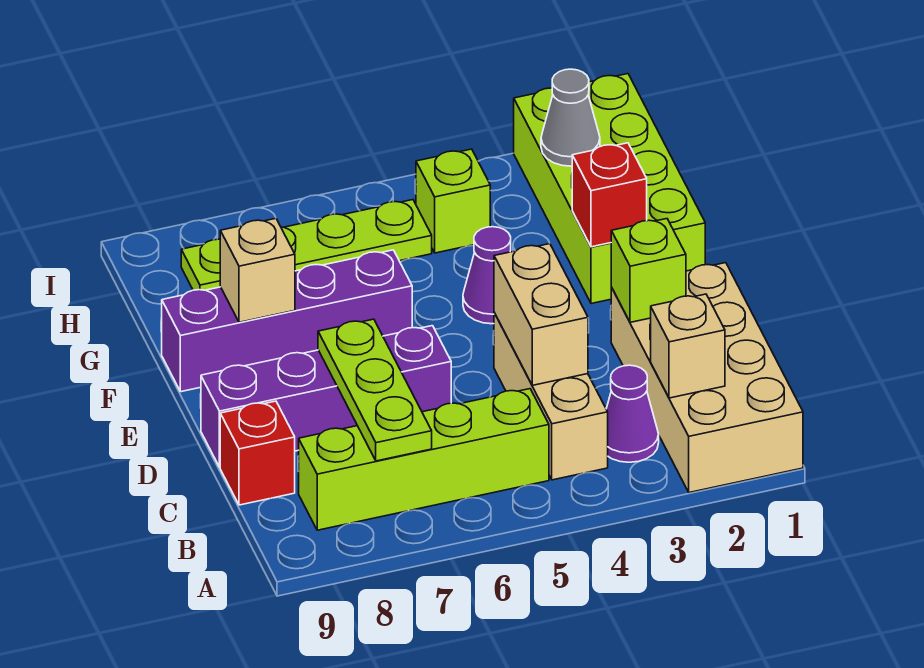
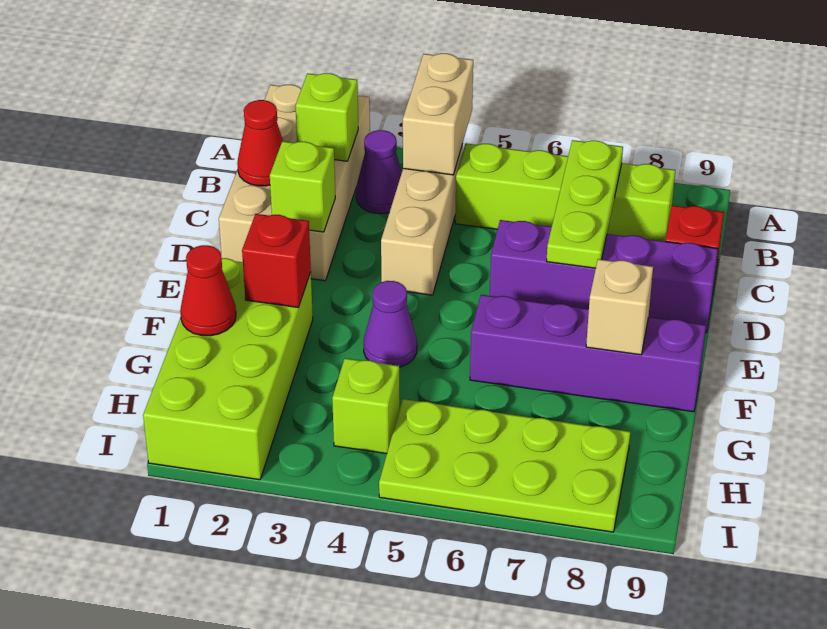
tan brick B2 level 2 -> lime brick B2 level 2
none -> red cone C1 level 2
tan brick C4:D4 level 2 -> tan brick A4:B4 level 2
none -> red cone G1 level 2
grey cone H2 level 2 -> none
lime plate H5:H8 level 1 -> lime plate H5:I8 level 1

